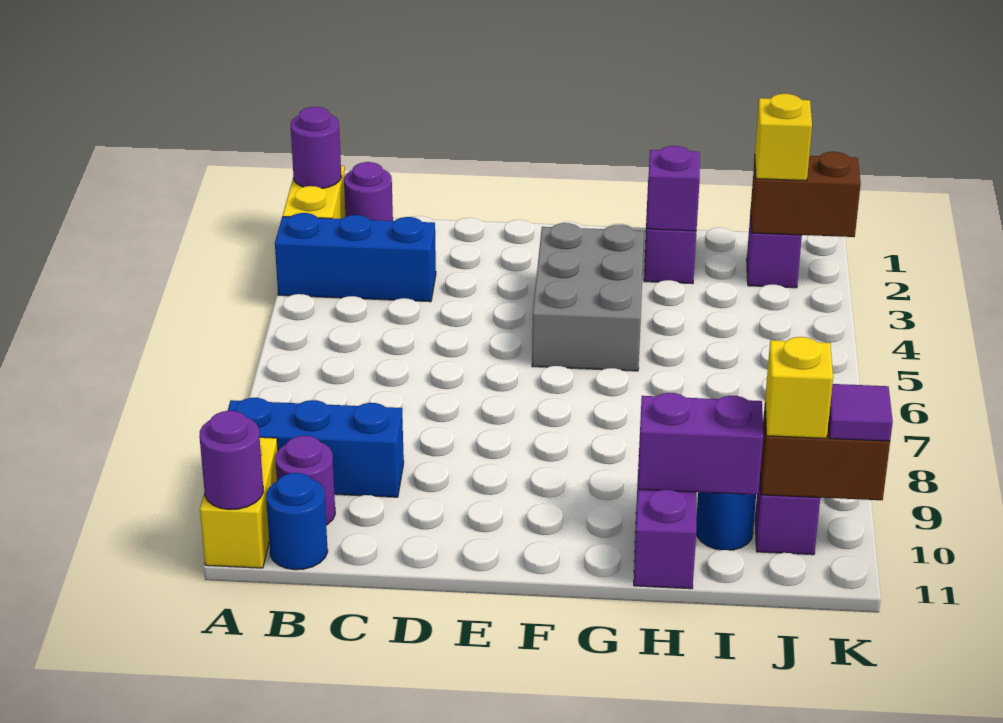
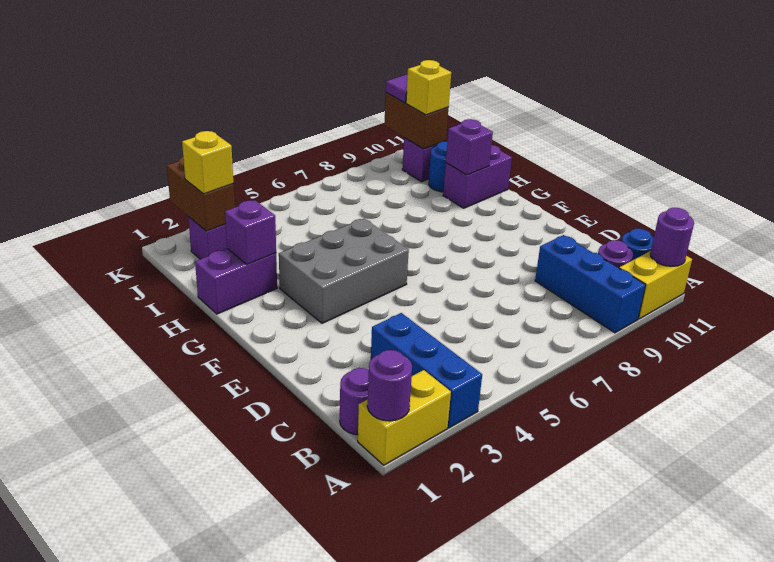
purple brick H10:I10 level 2 -> purple brick H10 level 2

